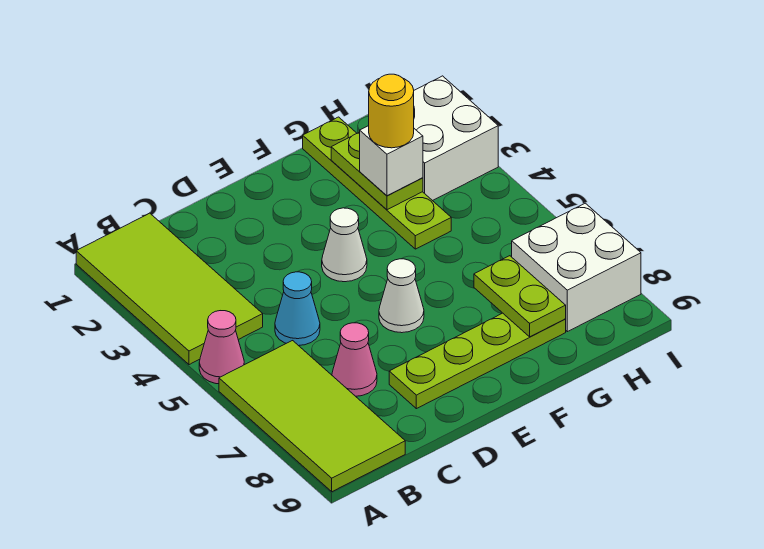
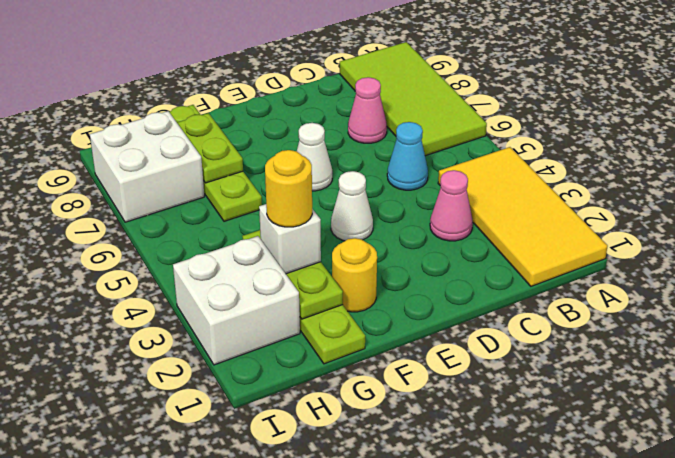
lime tile A1:B4 level 1 -> yellow tile A1:B4 level 1
pink cone A5 level 1 -> pink cone C3 level 1
lime plate D8:G8 level 1 -> lime plate G6:G9 level 1
none -> yellow round brick F2 level 1

